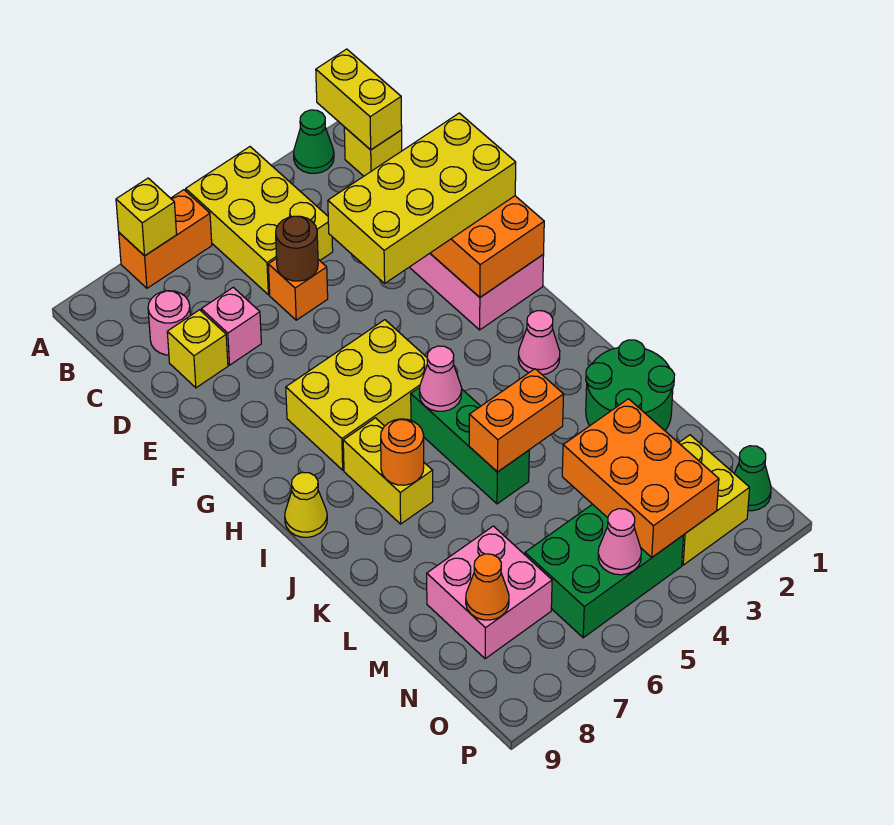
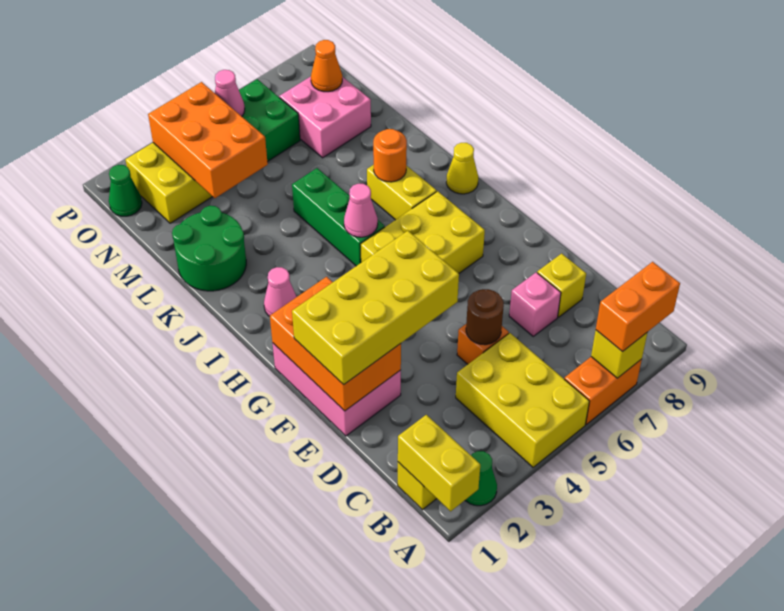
pink round brick C8 level 1 -> none
orange brick K4:K5 level 2 -> orange brick A7:A8 level 3

